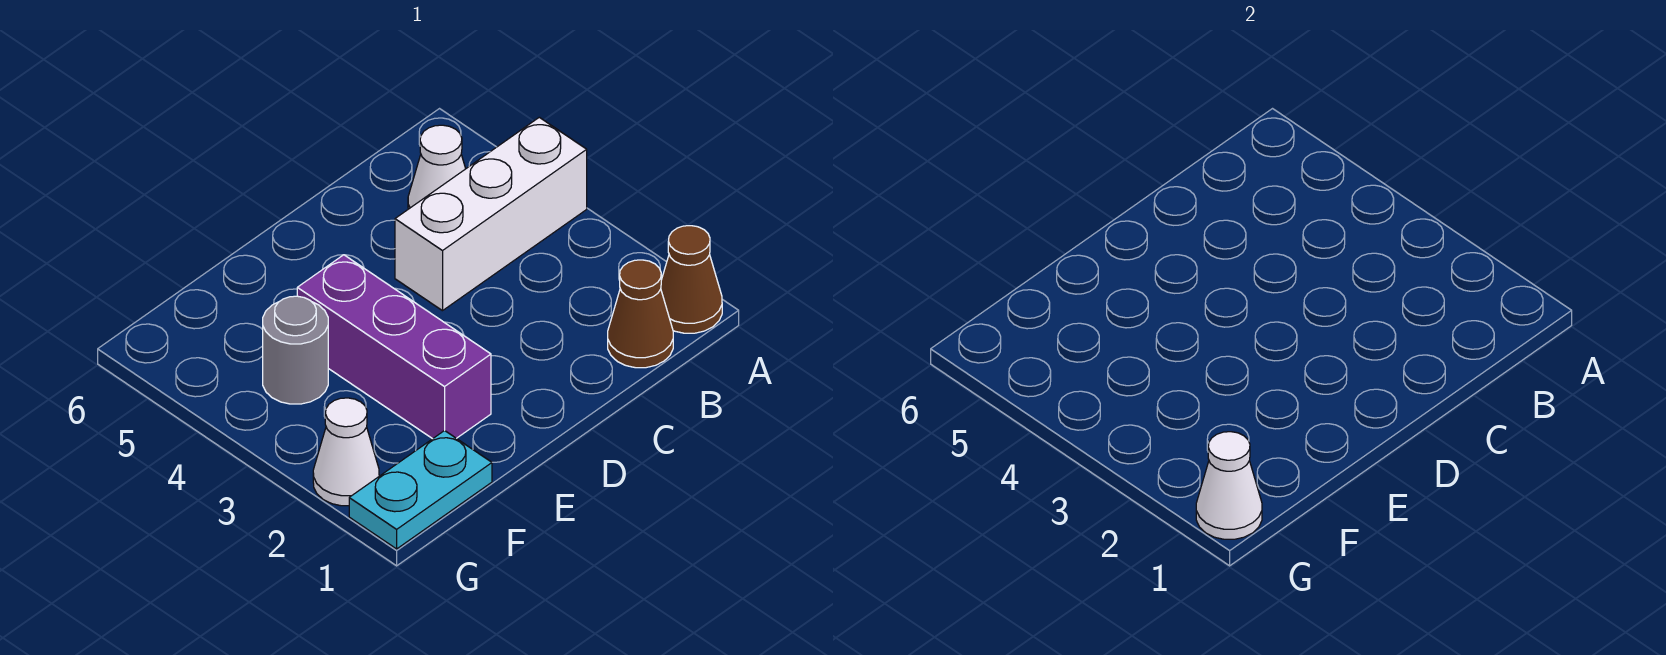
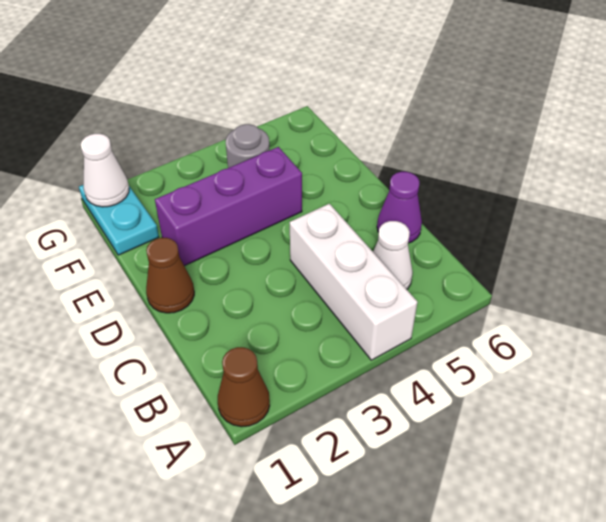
brown cone B1 level 1 -> brown cone D1 level 1
none -> purple cone C6 level 1
white cone G2 level 1 -> none

